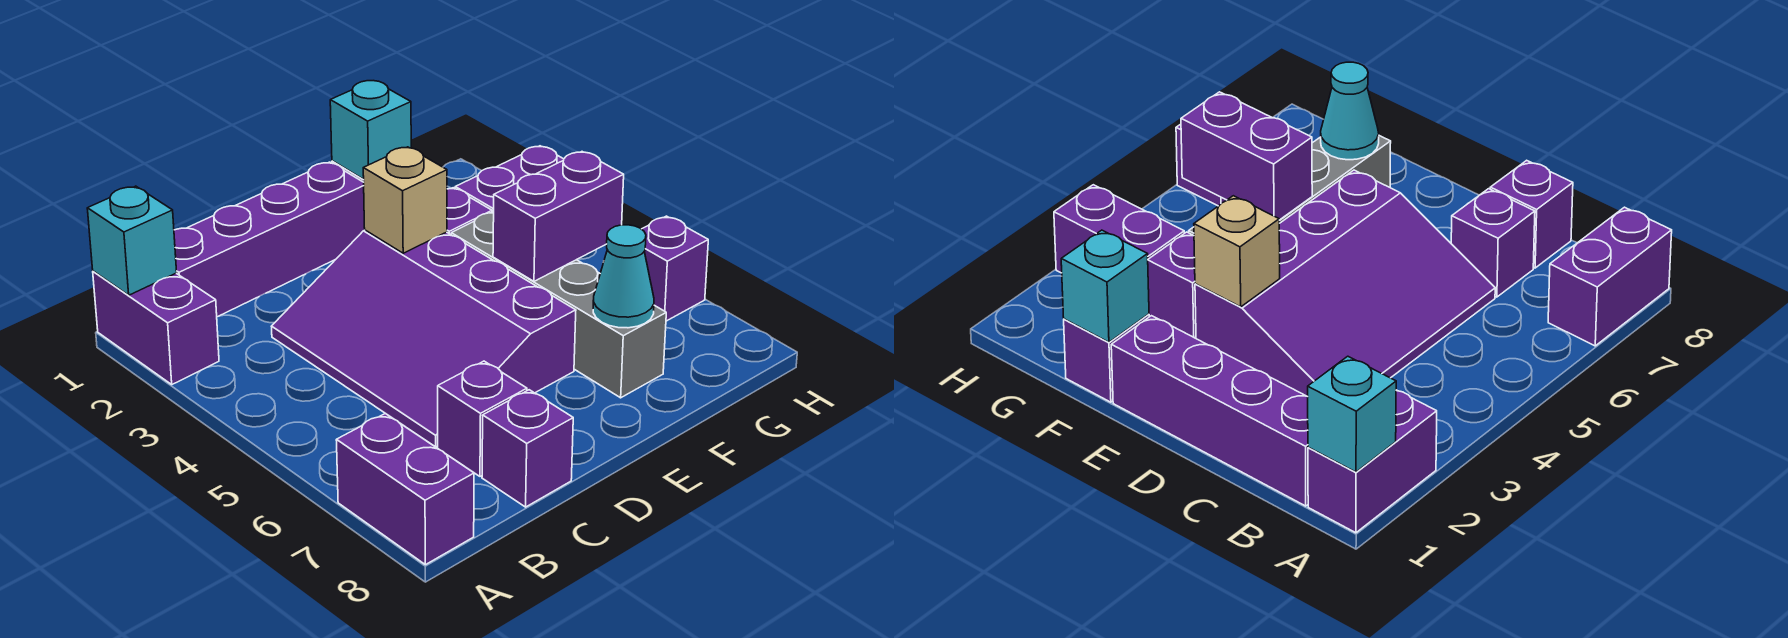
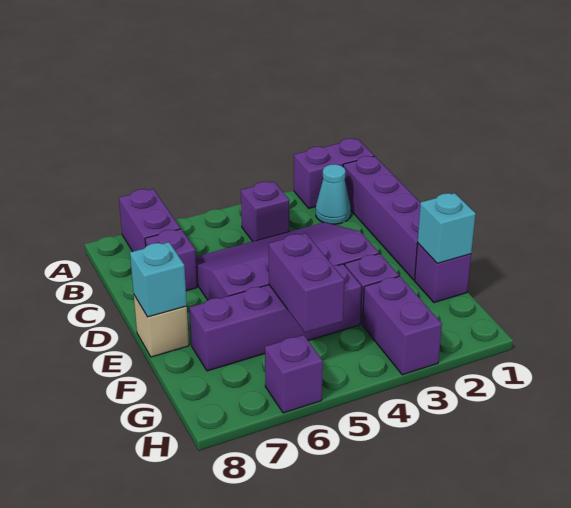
cyan brick A1 level 2 -> cyan brick E8 level 2
purple brick A7:A8 level 1 -> purple brick A7:B7 level 1
purple brick C8 level 1 -> purple brick B4 level 1
tan brick E3 level 2 -> tan brick E8 level 1
grey brick F4:F7 level 1 -> purple brick F4:F7 level 1
cyan cone F7 level 2 -> cyan cone B2 level 1

